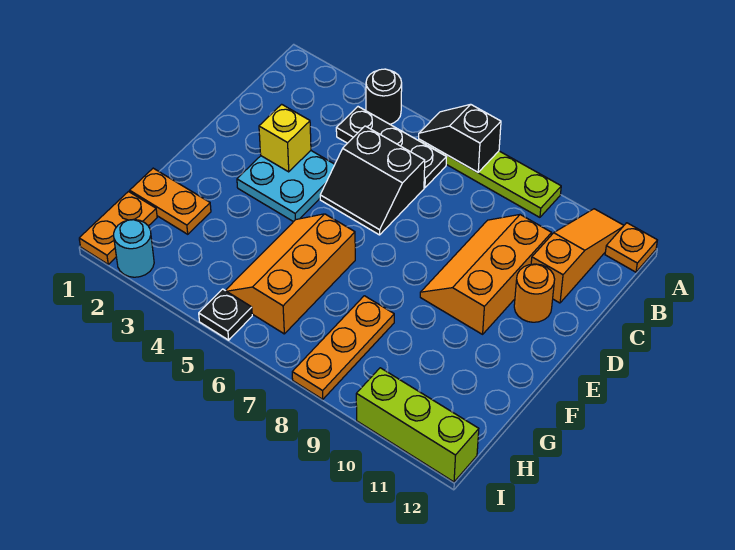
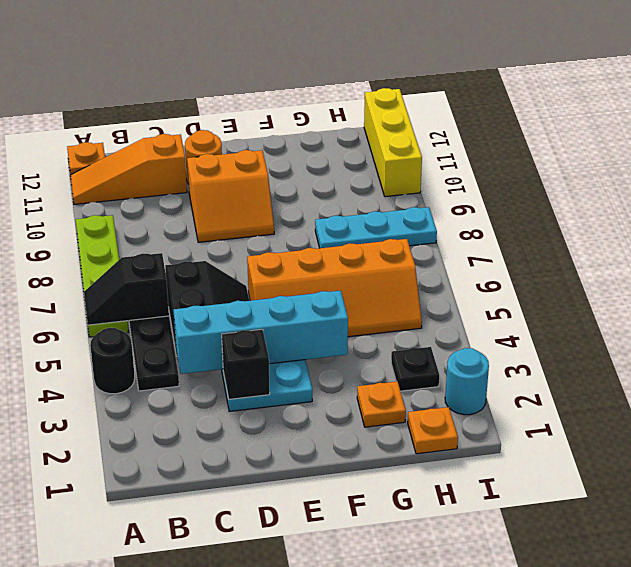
black slope A6:A7 level 2 top 7 -> black slope A6:B6 level 2 top B
none -> cyan brick C4:F4 level 2
orange slope C9:E10 level 1 top 10 -> orange slope D9:E10 level 1 top 10
yellow brick D3 level 2 -> black brick D3 level 2
orange slope F5:H6 level 1 top 6 -> orange slope E5:H6 level 1 top 6
orange plate G1:G2 level 1 -> orange plate G2 level 1
orange plate G8:I8 level 1 -> cyan plate G8:I8 level 1
orange plate H1:I1 level 1 -> orange plate H1 level 1
black plate I5 level 1 -> black plate H3 level 1
lime brick I10:I12 level 1 -> yellow brick I10:I12 level 1

